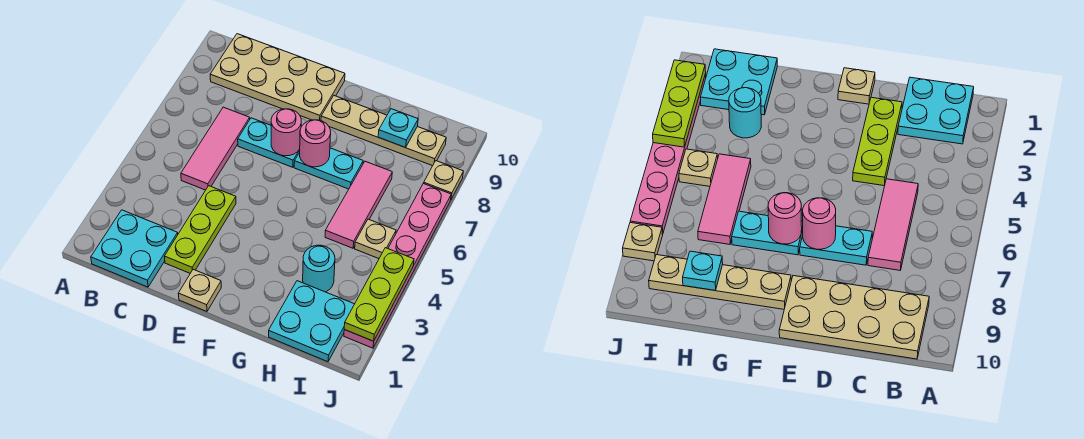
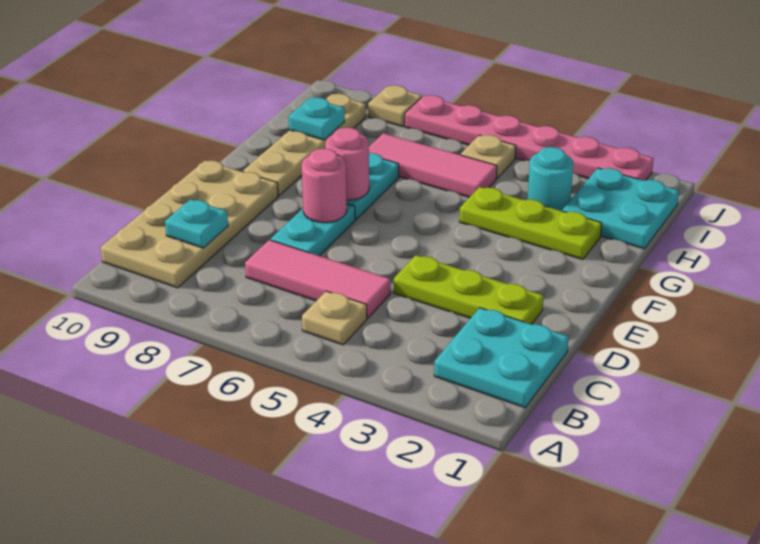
none -> cyan plate C9 level 2
tan plate E1 level 1 -> tan plate B5 level 1
lime plate J2:J4 level 2 -> lime plate G2:G4 level 1

